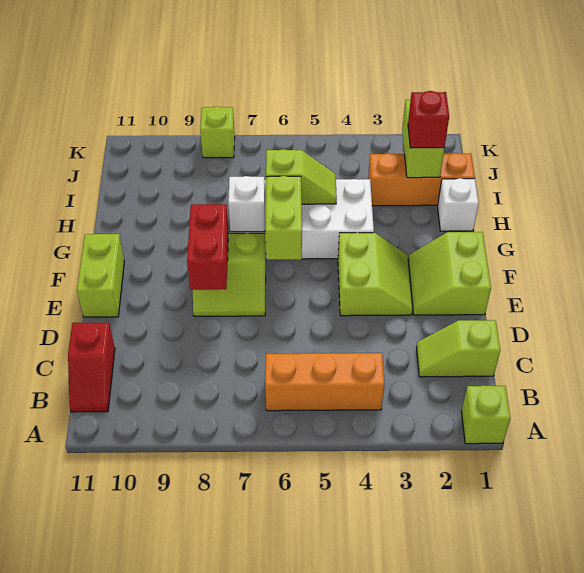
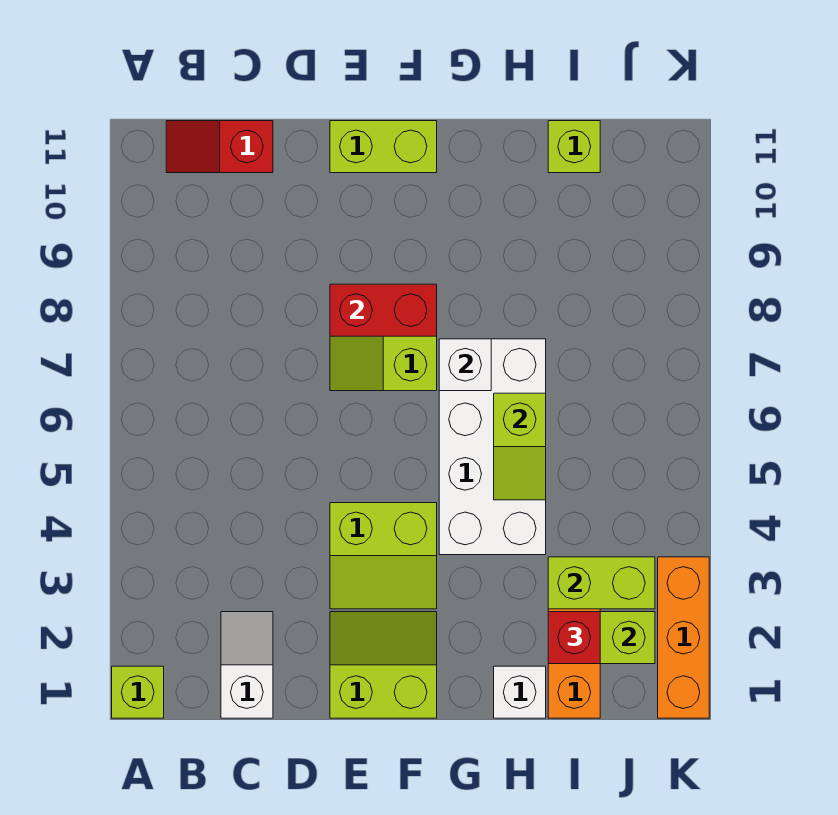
orange brick B4:B6 level 1 -> orange brick K1:K3 level 1
lime slope C1:C2 level 1 top 1 -> white slope C1:C2 level 1 top 1
lime brick F6:G6 level 2 -> lime brick I3:J3 level 2
lime brick K8 level 1 -> lime brick I11 level 1

